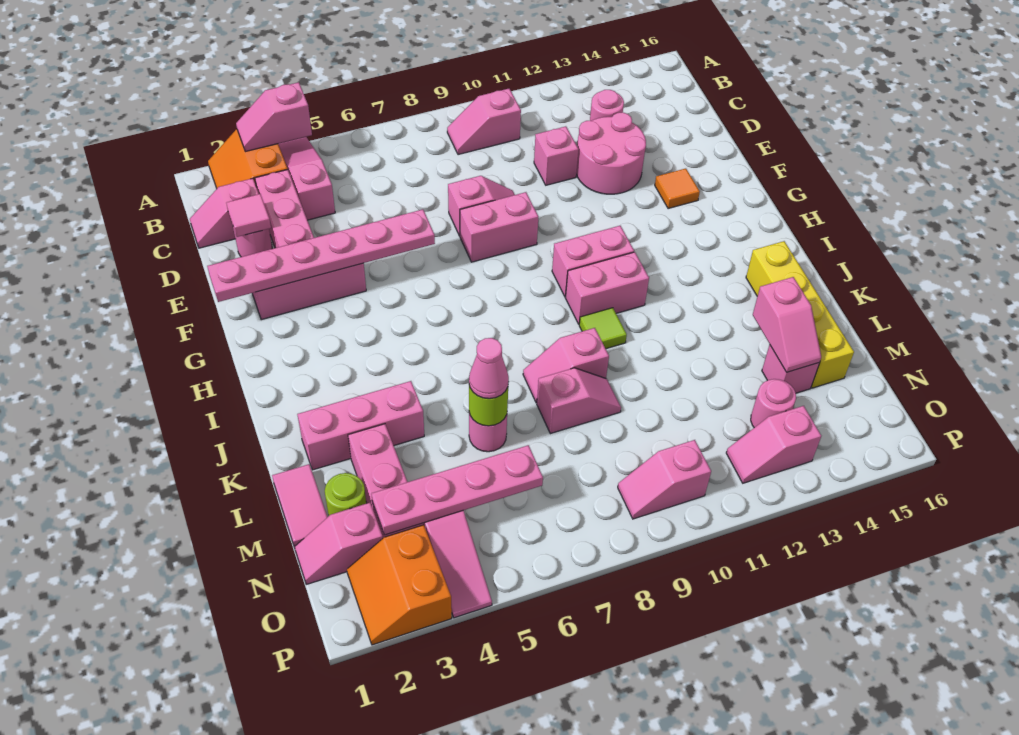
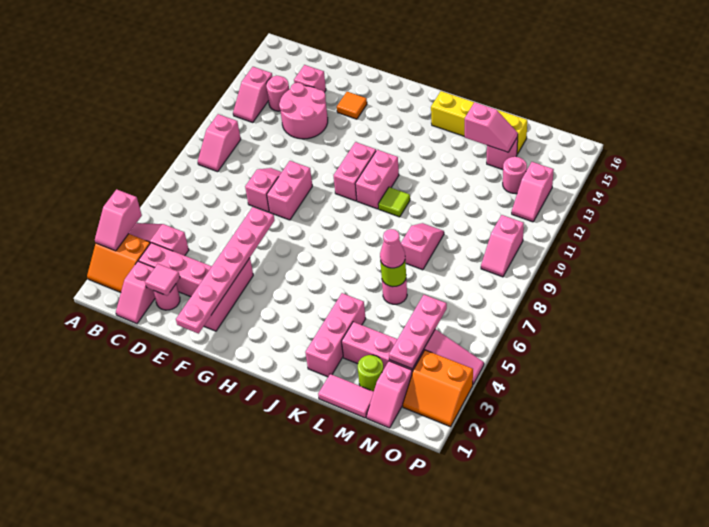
pink brick D11 level 1 -> pink brick D14 level 1
pink slope K8:K9 level 1 top 9 -> pink slope B12:B13 level 1 top 13
pink plate N3:N6 level 2 -> pink plate N3:N5 level 2

